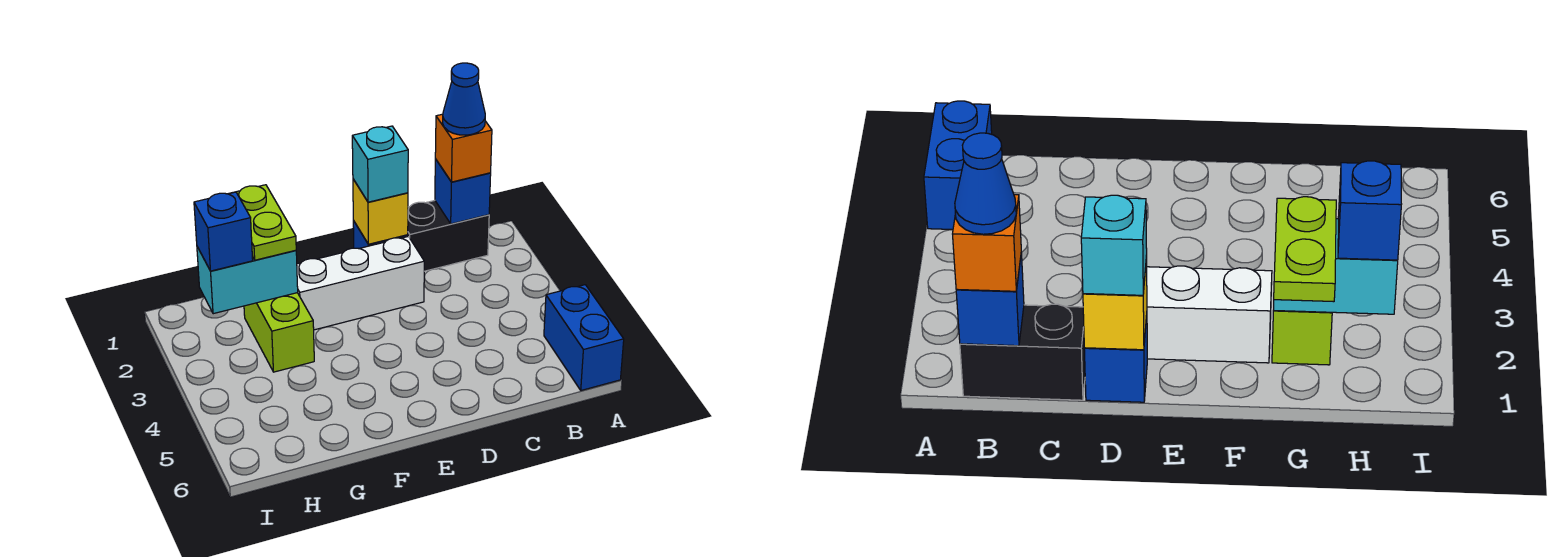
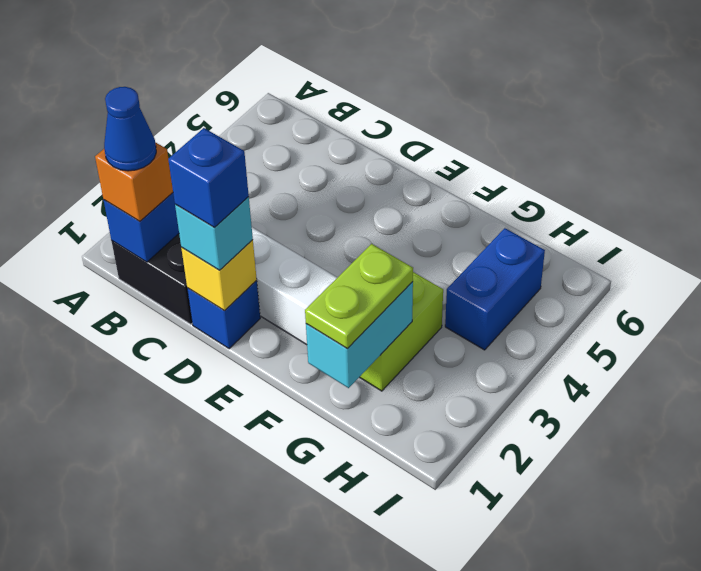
blue brick A5:A6 level 1 -> blue brick H4:H5 level 1
cyan brick G2:H2 level 2 -> cyan brick G1:G2 level 2
blue brick H2 level 3 -> blue brick D1 level 4

